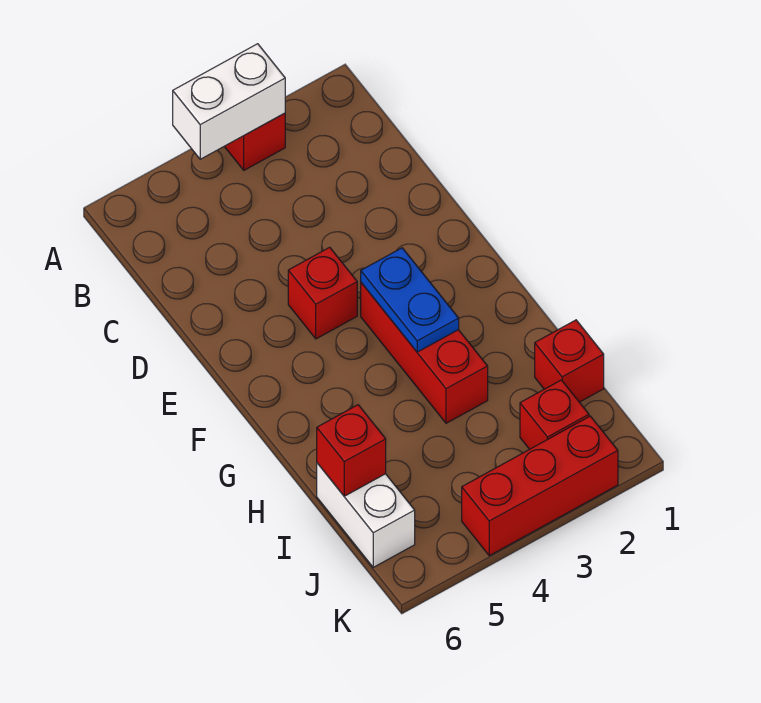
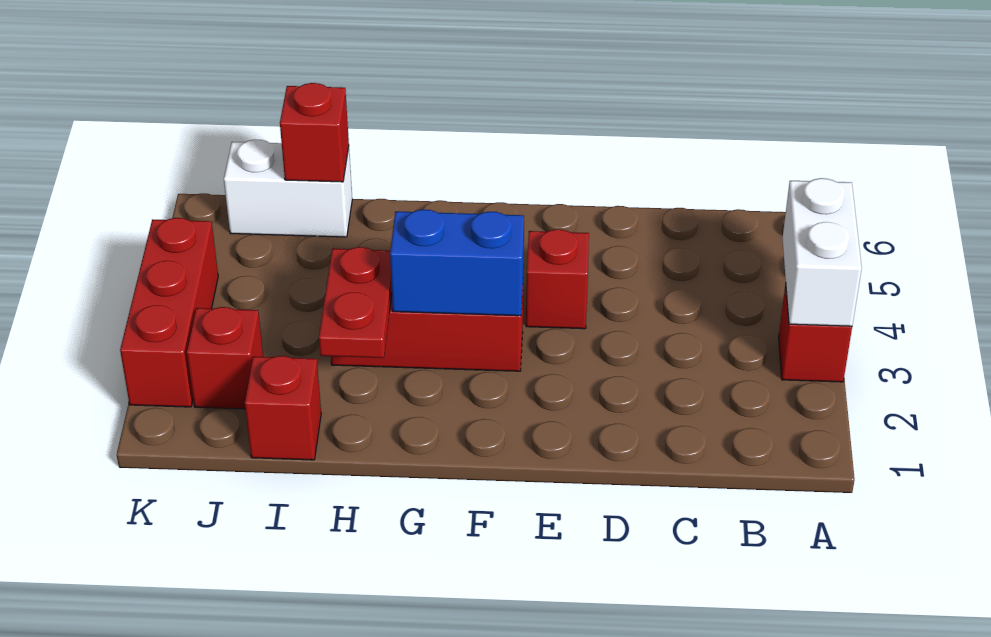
blue plate F3:G3 level 2 -> blue brick F3:G3 level 2
none -> red plate H2:H3 level 2

